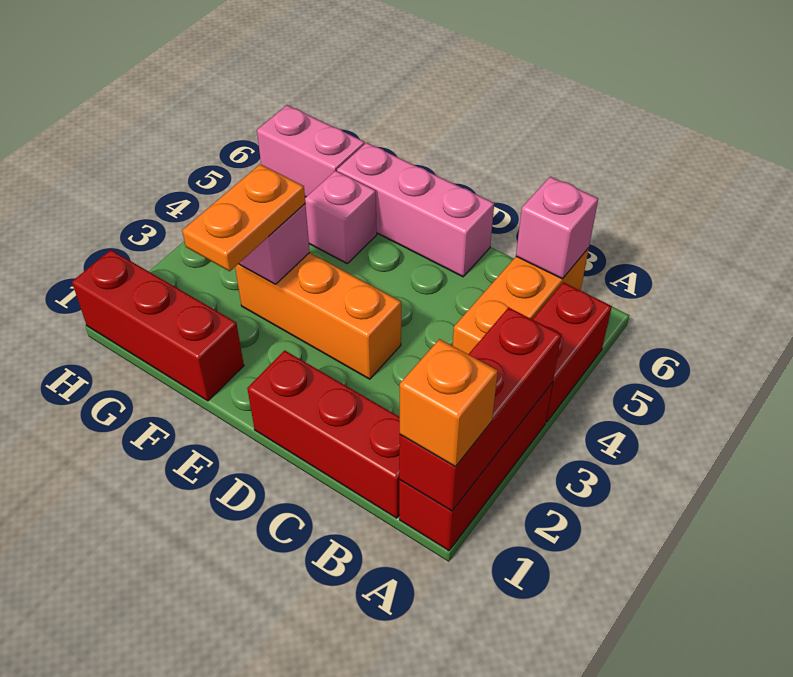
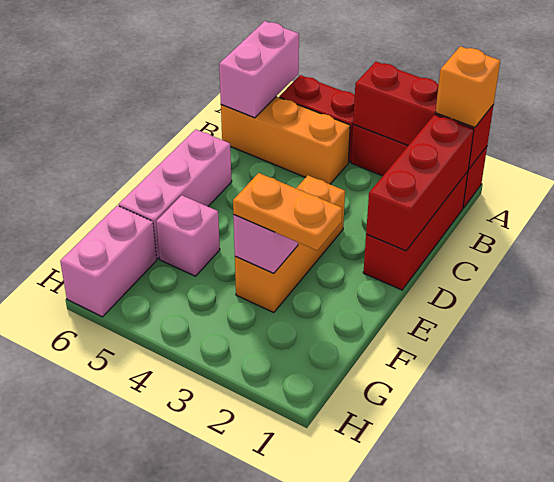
pink brick B6 level 2 -> pink brick A6:B6 level 2
red brick F1:H1 level 1 -> red brick B1:D1 level 2

